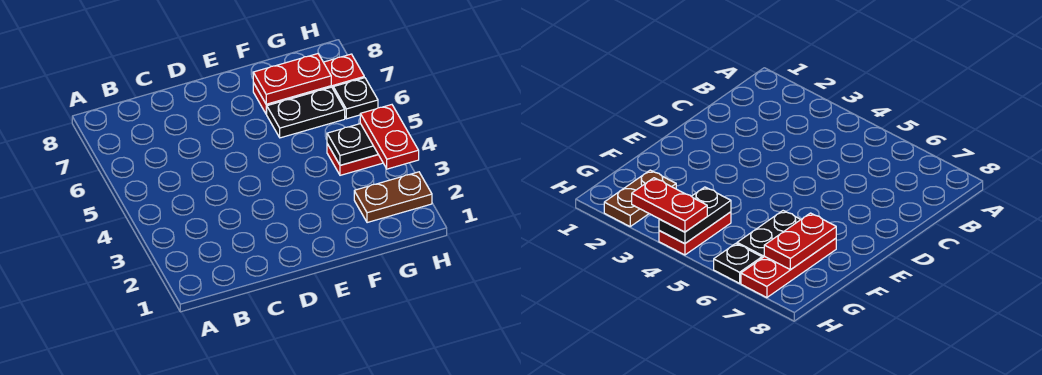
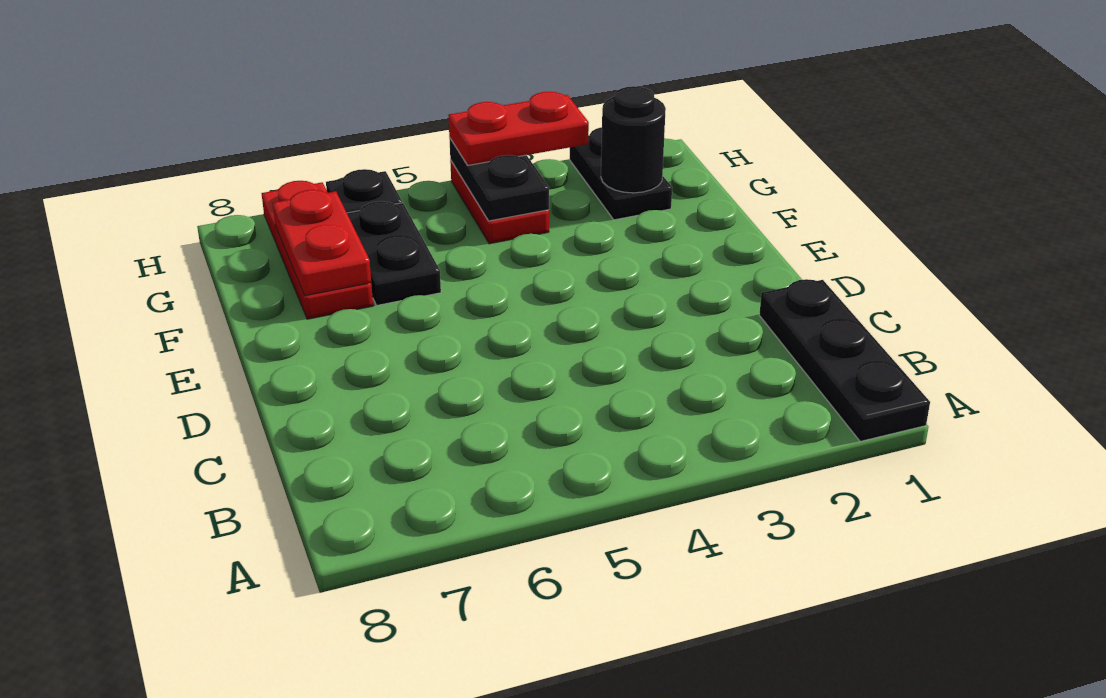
none -> black plate A1:C1 level 1
brown plate G2:H2 level 1 -> black plate G2:H2 level 1
none -> black round brick G2 level 2

